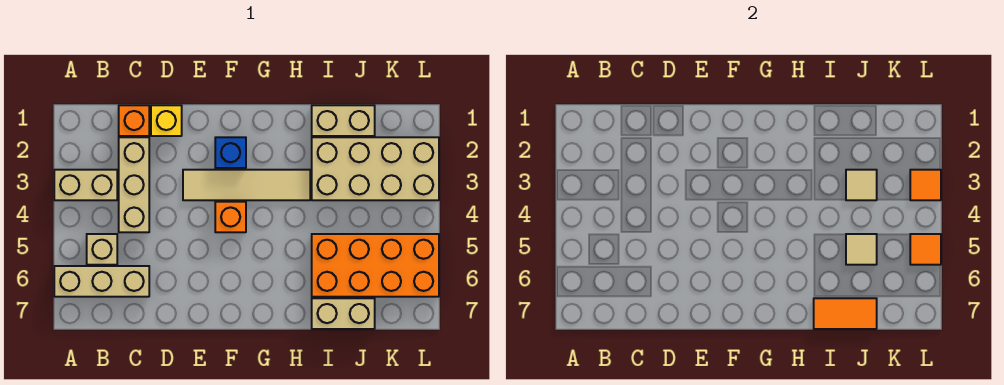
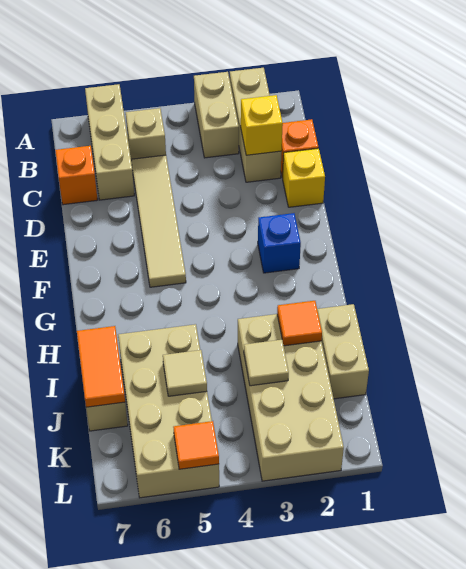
tan brick C2:C4 level 1 -> tan brick A2:C2 level 1
none -> yellow brick C2 level 2
tan tile E3:H3 level 1 -> tan tile C5:F5 level 1
orange brick F4 level 1 -> orange brick C7 level 1
orange brick I5:L6 level 1 -> tan brick I5:L6 level 1
orange tile L3 level 2 -> orange tile I2 level 2

